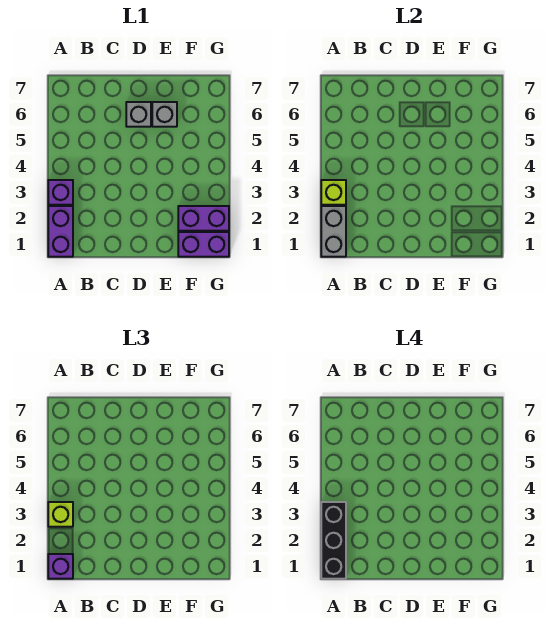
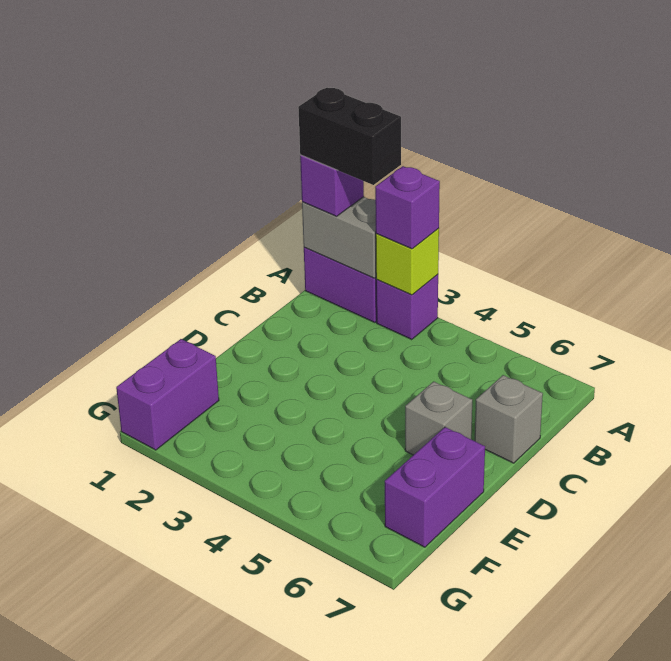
black brick A1:A3 level 4 -> black brick A1:A2 level 4
lime brick A3 level 3 -> purple brick A3 level 3
grey brick E6 level 1 -> grey brick C7 level 1
purple brick F2:G2 level 1 -> purple brick E7:F7 level 1

